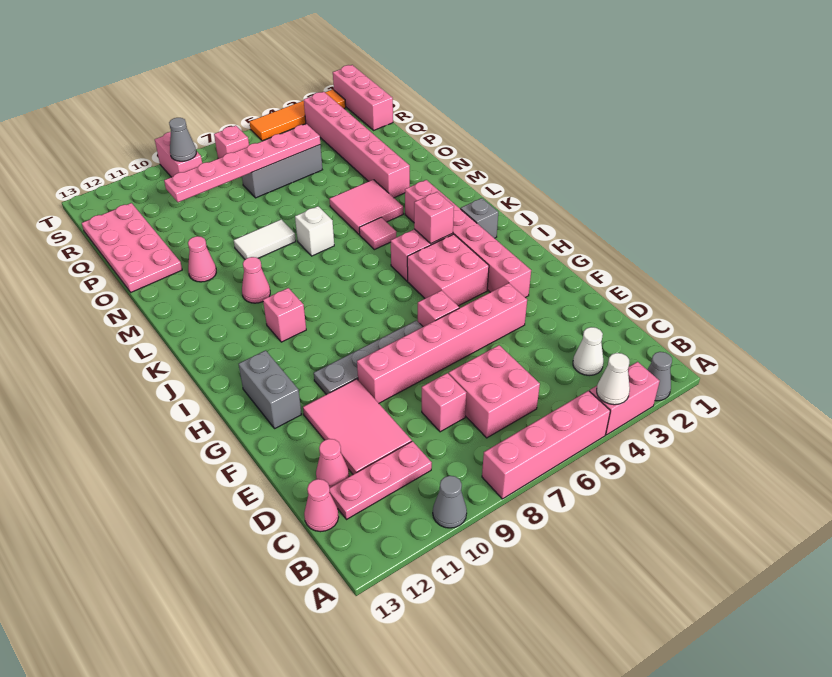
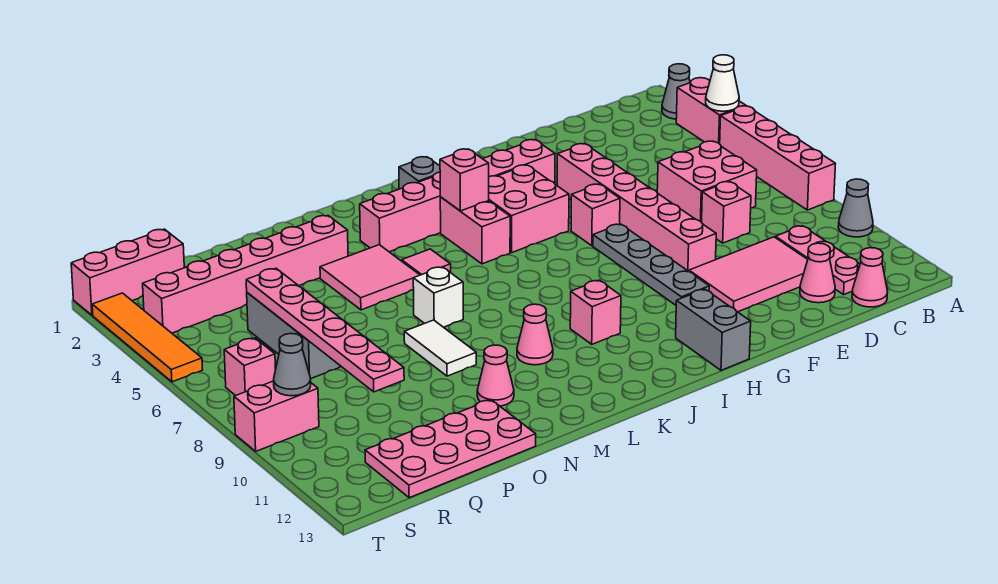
white cone C3 level 1 -> none
grey brick G12:H12 level 1 -> grey brick H12:H13 level 1

